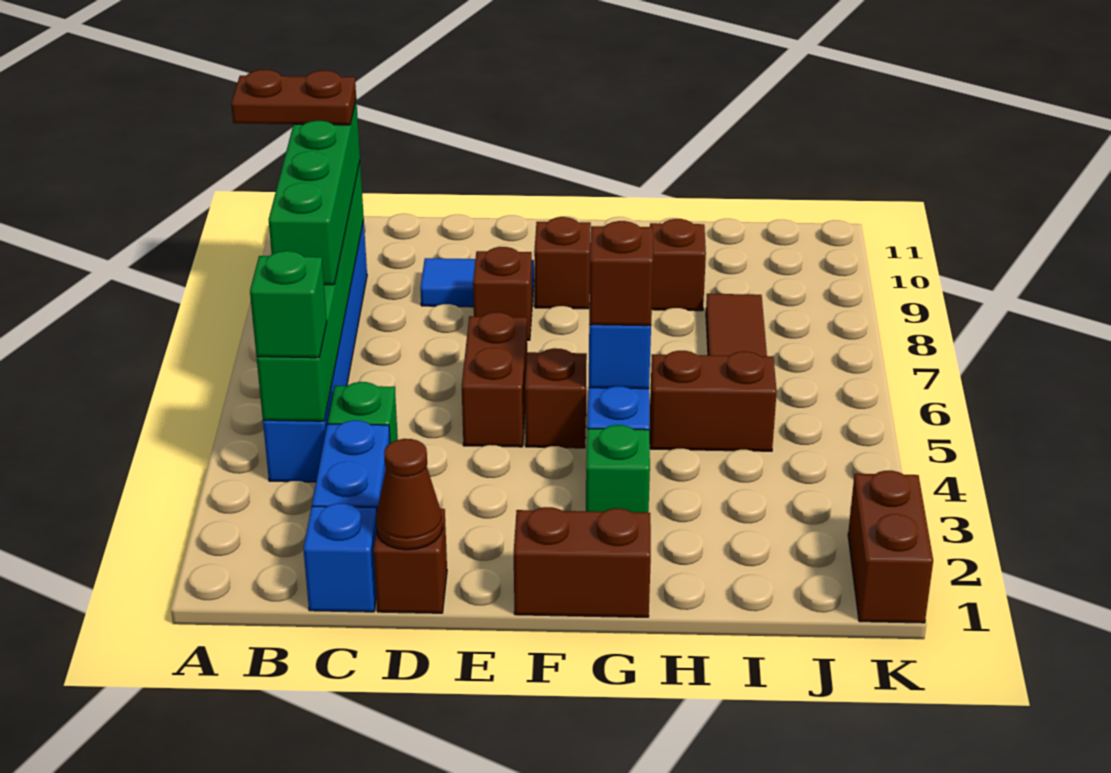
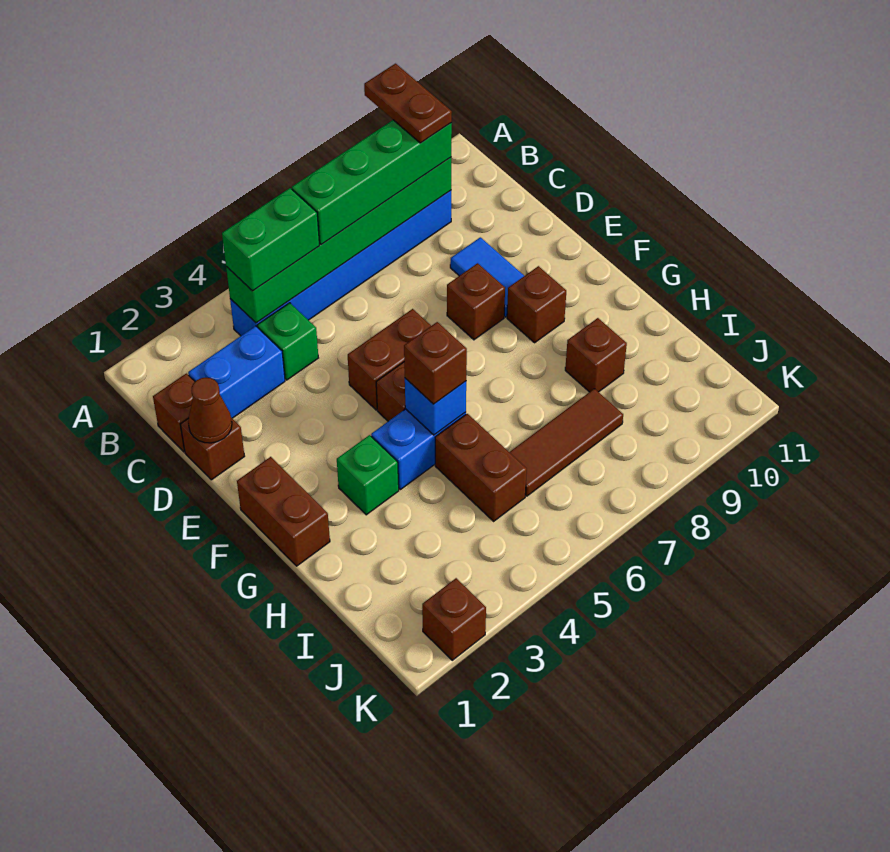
green brick B4 level 3 -> green brick B4:B5 level 3
blue brick C1 level 1 -> brown brick C1 level 1
brown brick K1:K2 level 1 -> brown brick K2 level 1

